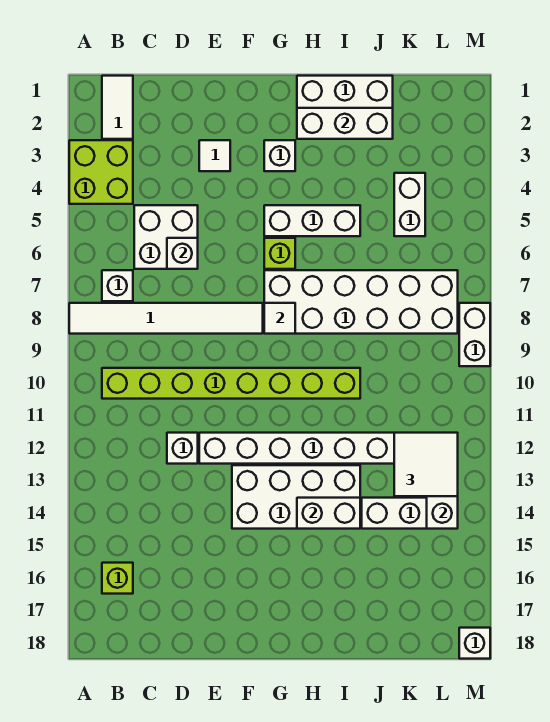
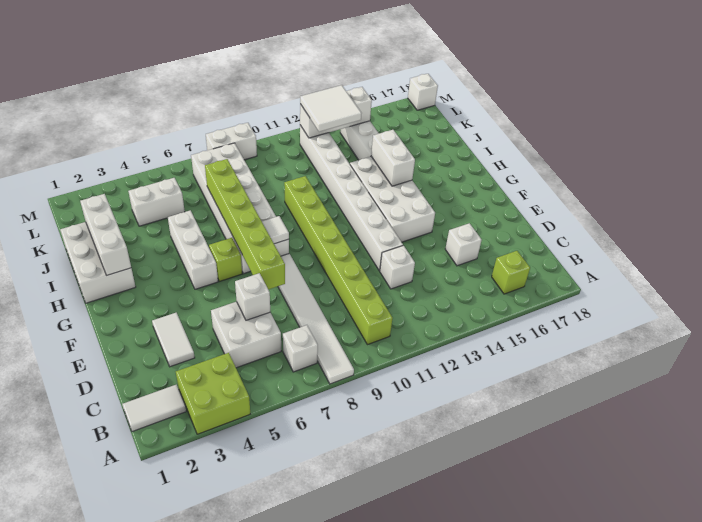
white tile E3 level 1 -> white tile D3:E3 level 1
none -> lime brick E7:J7 level 2
white brick G3 level 1 -> white brick D15 level 1

